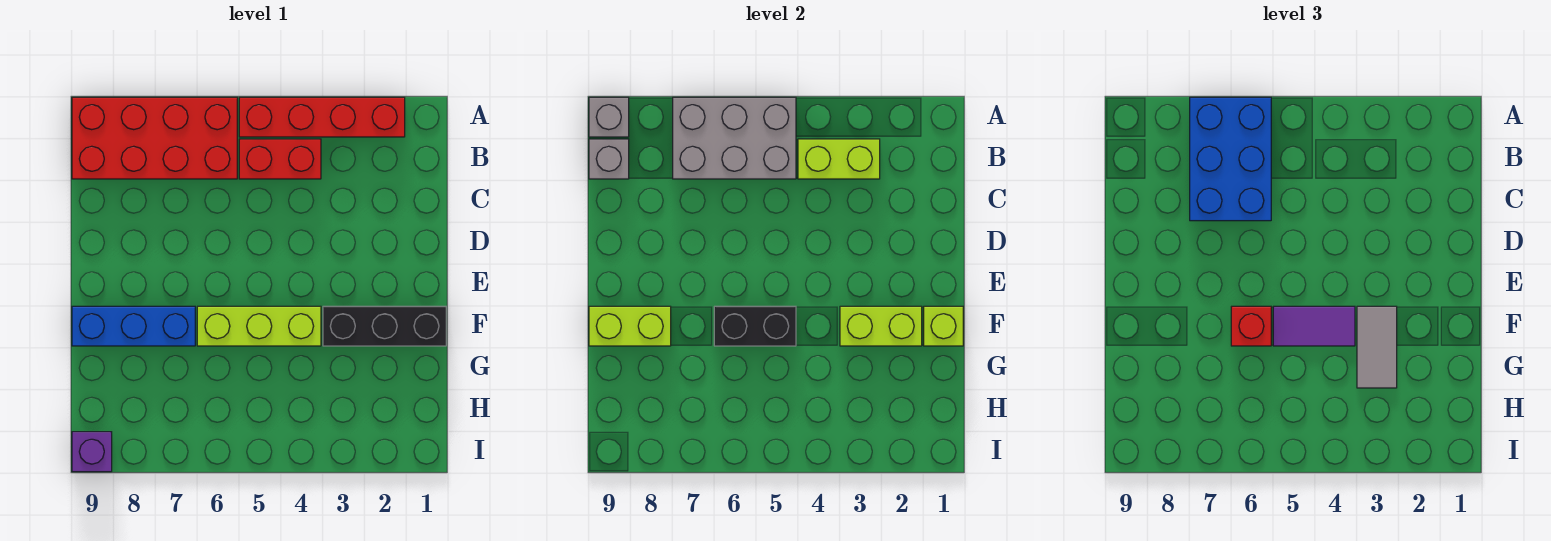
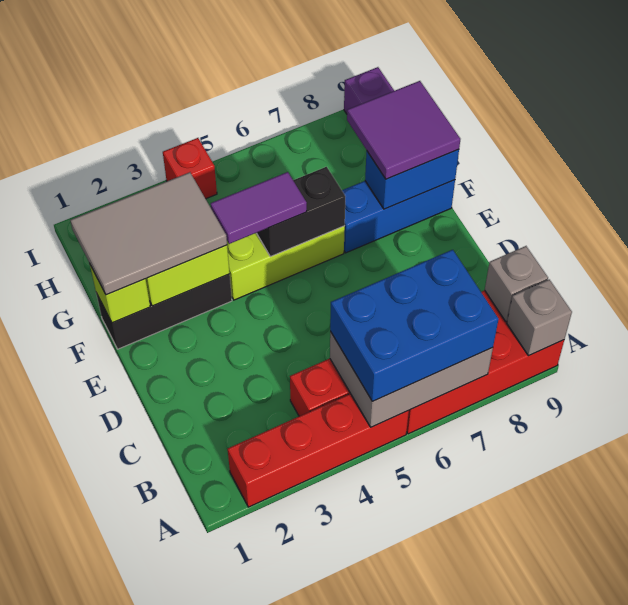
blue brick A6:C7 level 3 -> blue brick A5:B7 level 3
lime brick B3:B4 level 2 -> none
grey tile F3:G3 level 3 -> grey tile F1:G3 level 3
red brick F6 level 3 -> red brick I4 level 1
lime brick F8:F9 level 2 -> blue brick F8:F9 level 2
none -> purple tile F8:G9 level 3

